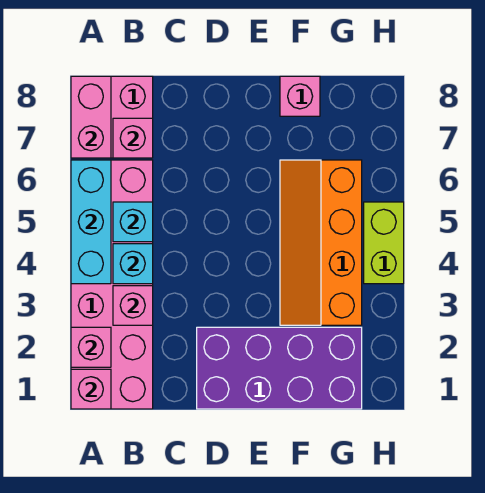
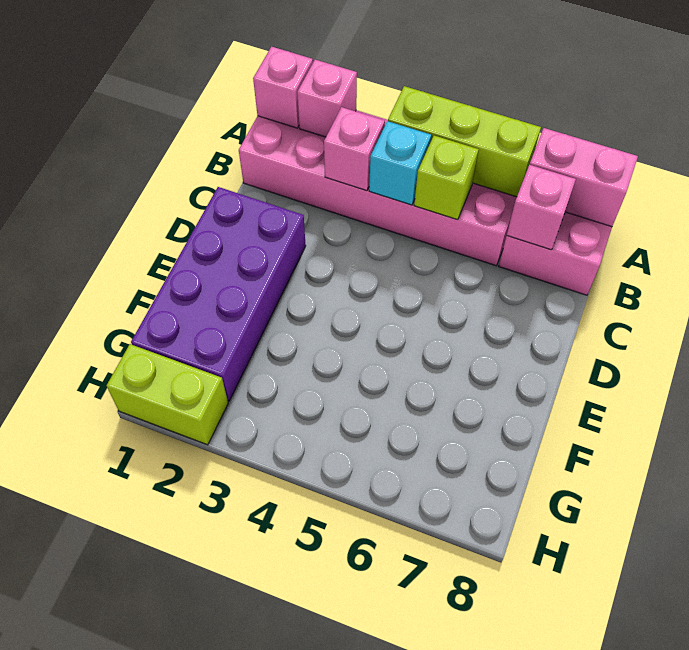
cyan brick A4:A6 level 2 -> lime brick A4:A6 level 2
cyan brick B5 level 2 -> lime brick B5 level 2
orange slope F3:G6 level 1 top G -> none
pink brick F8 level 1 -> none
lime brick H4:H5 level 1 -> lime brick H1:H2 level 1

